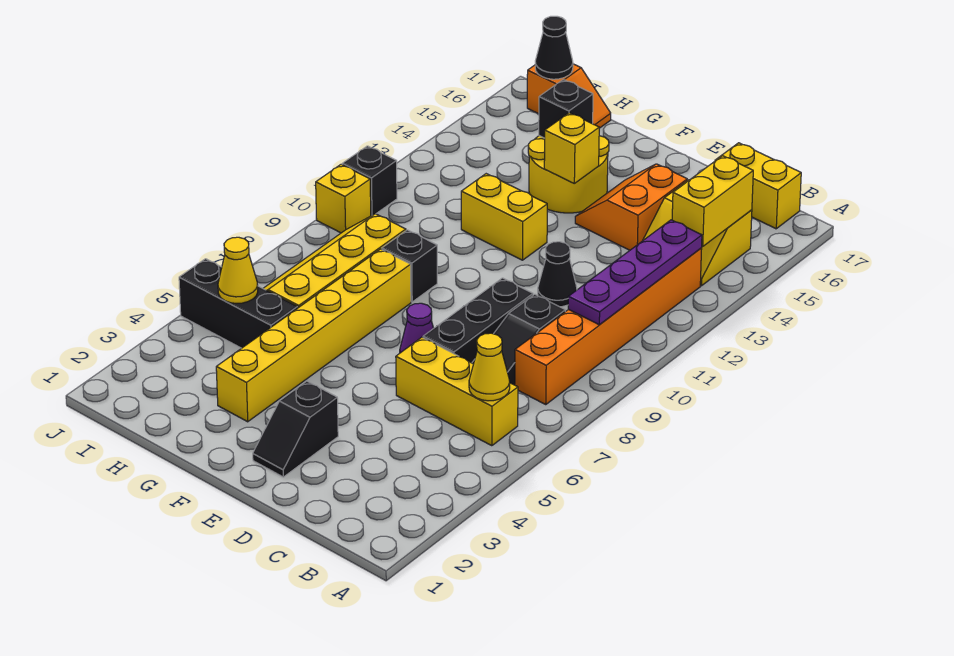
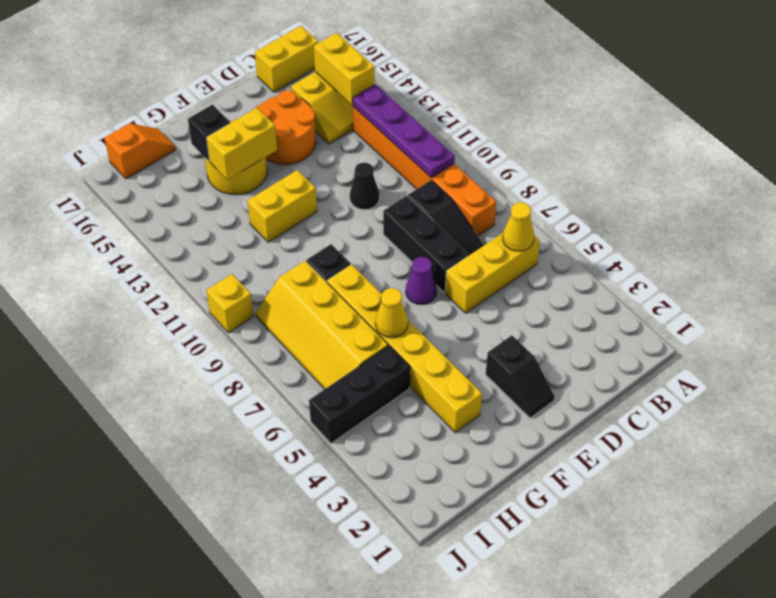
orange slope D14:E15 level 1 top D -> orange round brick D14:E15 level 1
yellow brick F14 level 2 -> yellow brick F14:G14 level 2
yellow cone I5 level 2 -> yellow cone G6 level 2
black cone I17 level 2 -> none
black brick J11 level 1 -> none

